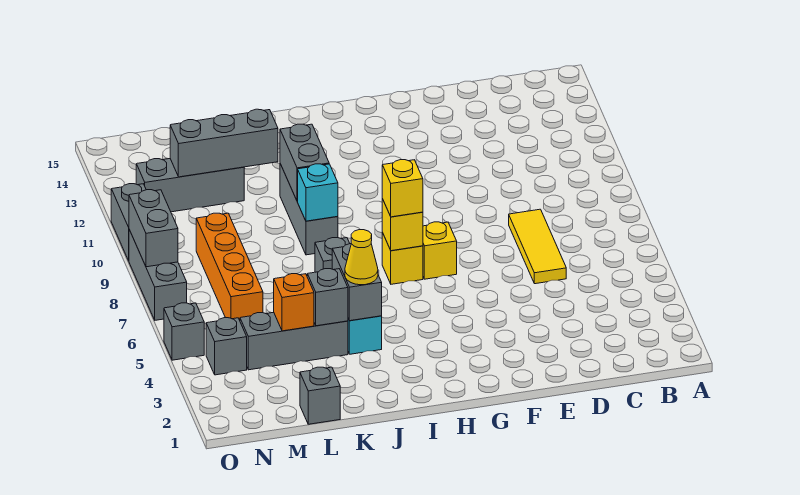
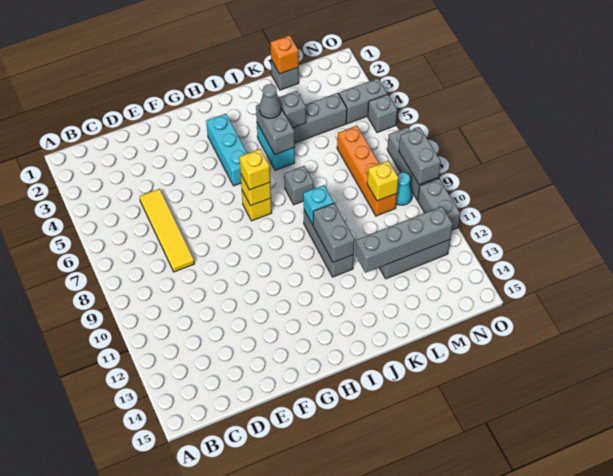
yellow tile D6:D8 level 1 -> yellow tile D5:D8 level 1
yellow brick G7 level 1 -> yellow brick M9 level 2
none -> cyan brick H3:H5 level 1
yellow cone J4 level 3 -> grey cone J4 level 3
grey brick K12:M12 level 2 -> grey brick K12:N12 level 2
orange brick L4 level 2 -> orange brick L1 level 2
grey brick N4 level 1 -> grey brick N4:O4 level 1
none -> cyan cone N9 level 1

